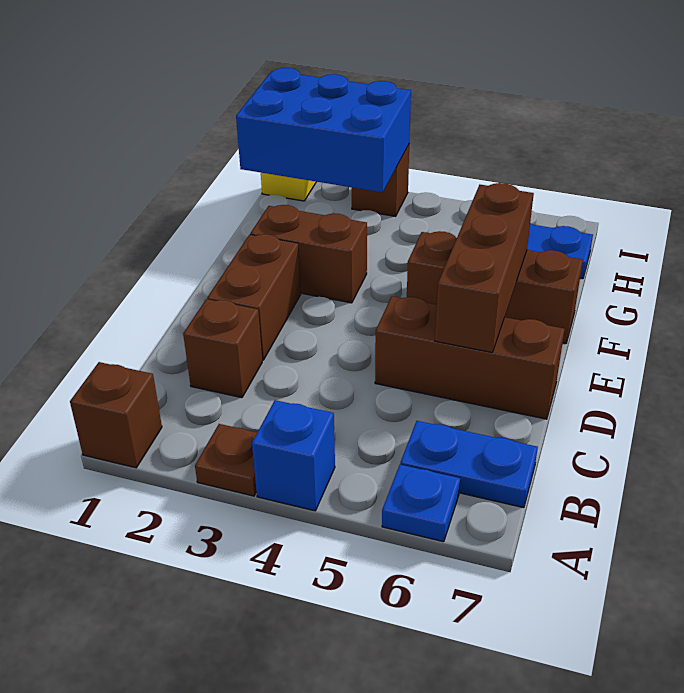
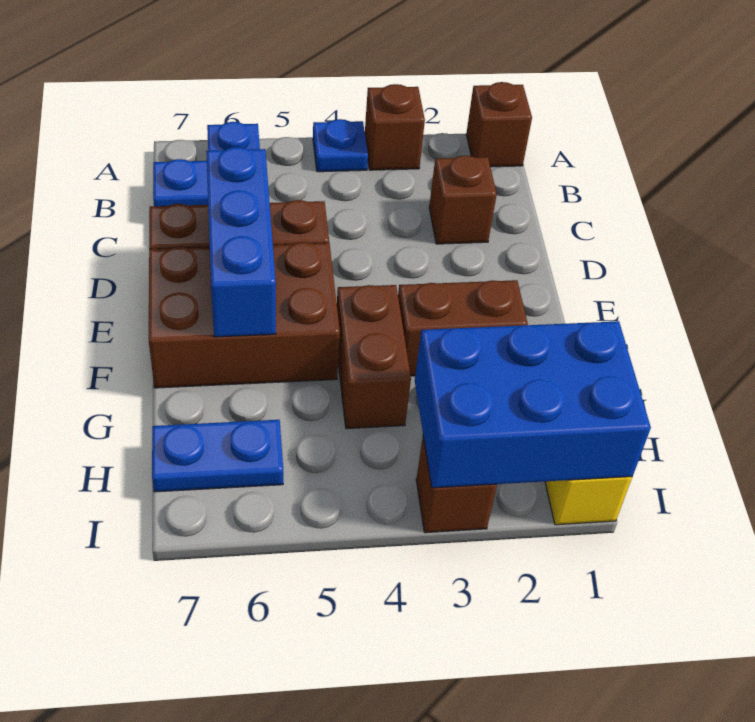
brown plate A3 level 1 -> brown brick A3 level 1
blue brick A4 level 1 -> blue plate A4 level 1
brown brick D2:E2 level 1 -> brown brick F4:G4 level 1
brown brick D6:F6 level 2 -> blue brick D6:F6 level 2
brown brick F5:F7 level 1 -> brown brick E5:F7 level 1

